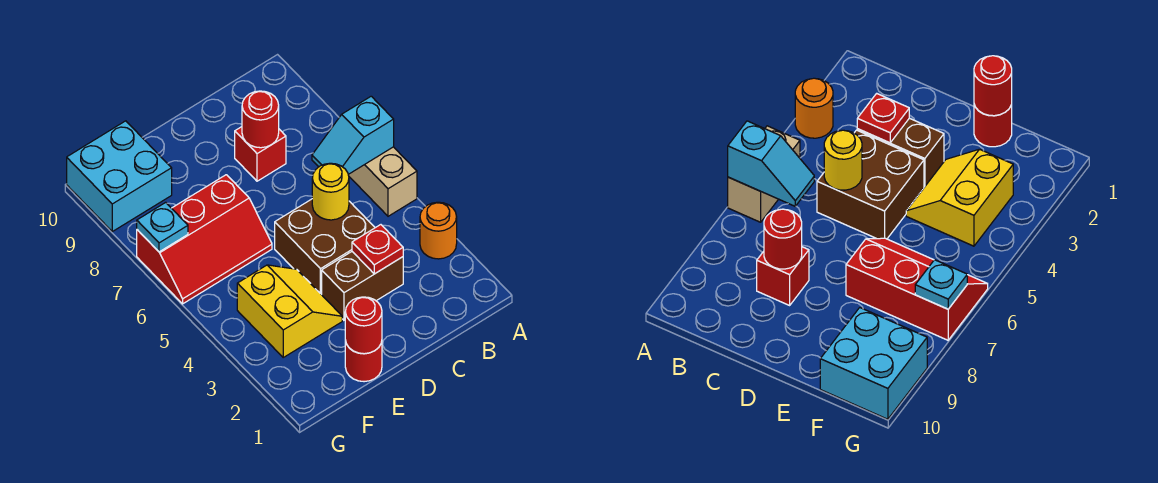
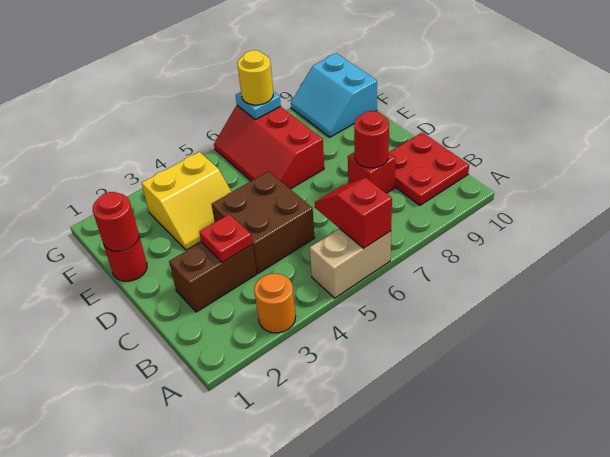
cyan slope A6:B6 level 2 top A -> red slope A6:B6 level 2 top A
none -> red plate B9:C10 level 1
brown brick C3:D3 level 1 -> brown brick C2:C3 level 1
yellow round brick C5 level 2 -> yellow round brick G7 level 3
cyan brick F9:G10 level 1 -> cyan slope F9:G10 level 1 top 10

